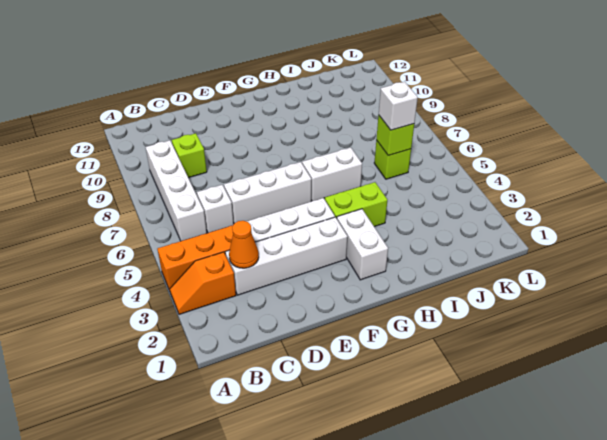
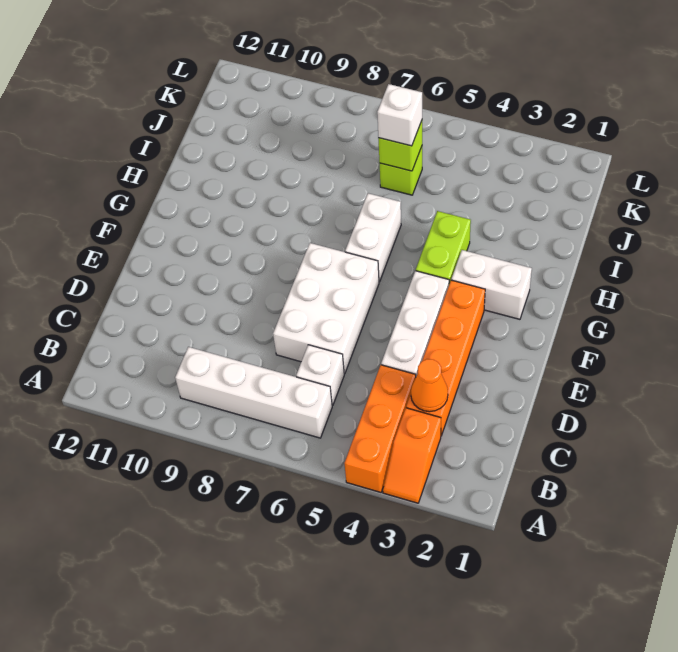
white brick C3:F3 level 1 -> orange brick C3:F3 level 1
lime brick C9 level 1 -> none
white brick D6:F6 level 1 -> white brick D6:F7 level 1

